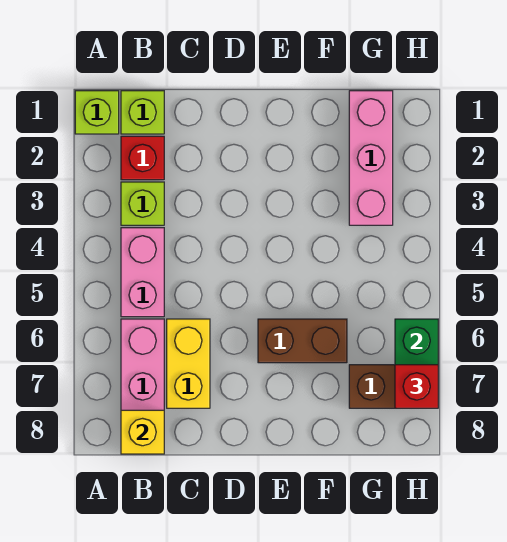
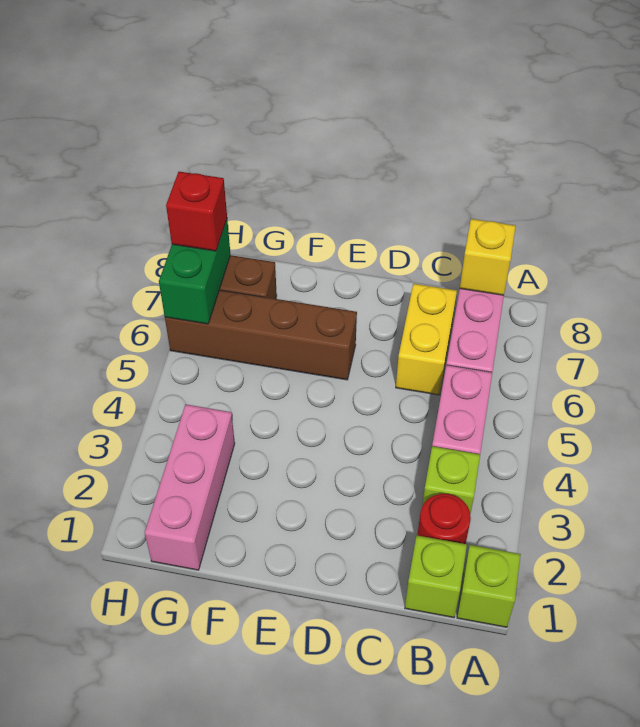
red brick B2 level 1 -> red round brick B2 level 1
brown brick E6:F6 level 1 -> brown brick E6:H6 level 1

